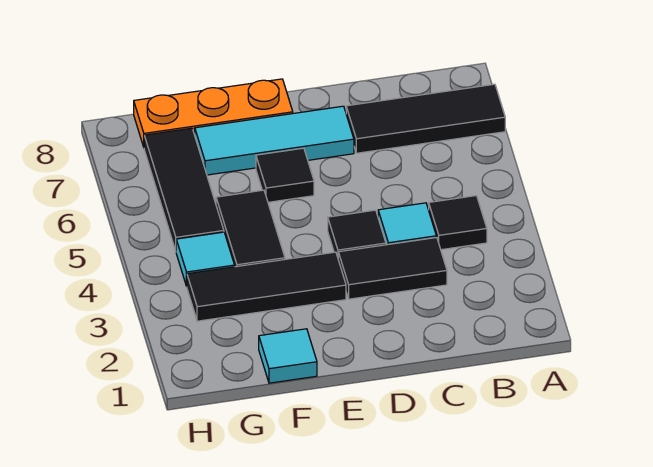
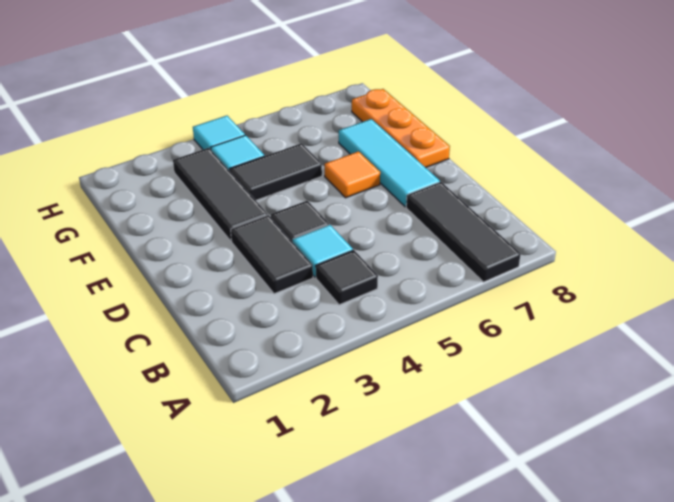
black tile E6 level 1 -> orange tile E6 level 1
cyan tile F1 level 1 -> cyan tile H4 level 1
black tile G5:G7 level 1 -> none

